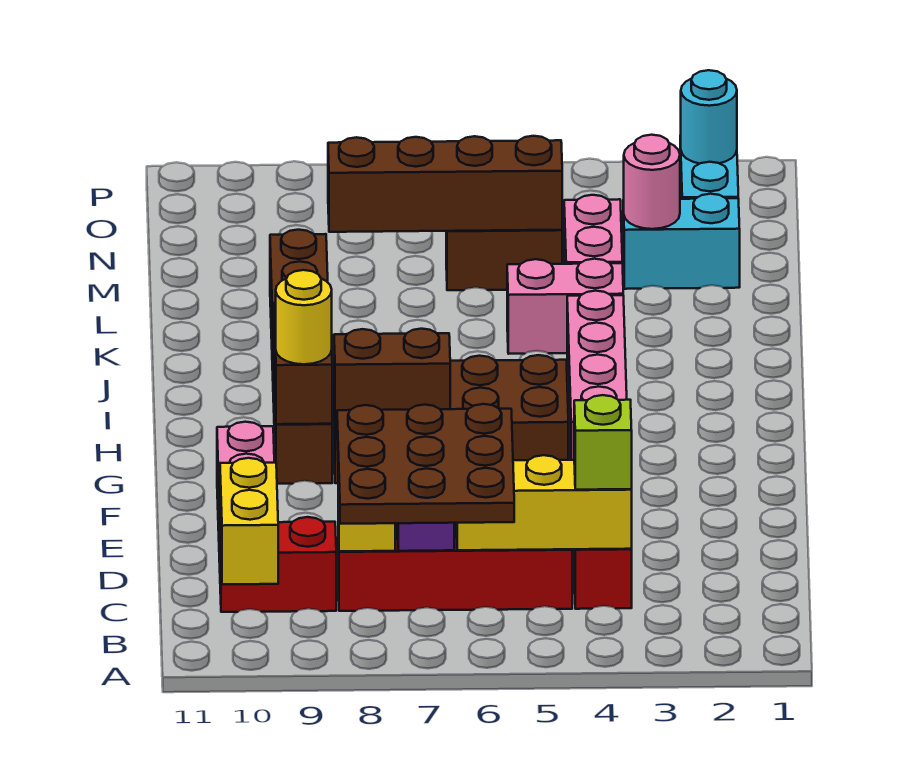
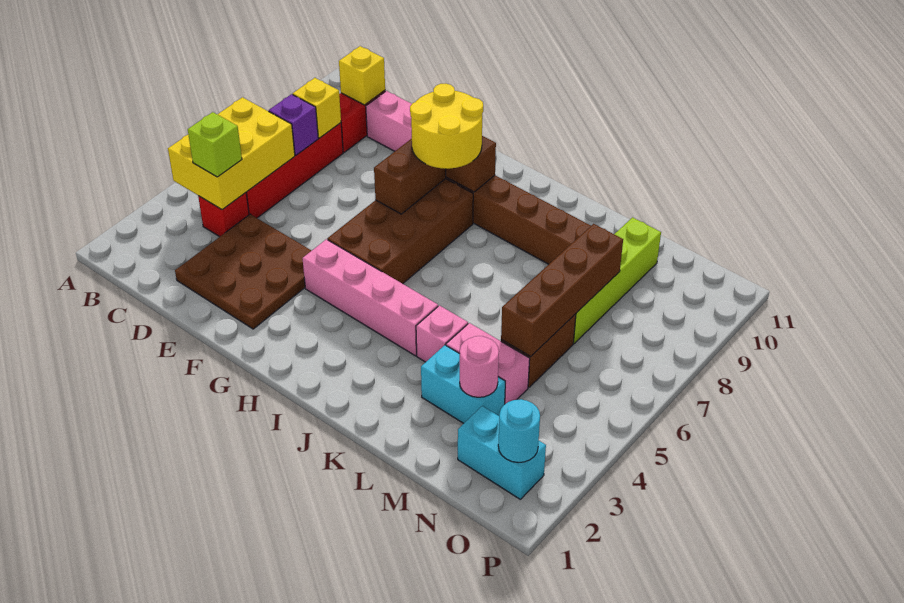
brown plate B6:D8 level 3 -> brown plate D2:F4 level 1
yellow brick B10:C10 level 2 -> yellow brick C10 level 2
yellow brick C4:C6 level 2 -> yellow brick B4:C6 level 2
yellow round brick G9 level 3 -> yellow round brick G8:H9 level 3
pink brick K4:K5 level 1 -> pink brick K4 level 1
cyan brick M2:M3 level 1 -> cyan brick L3:M3 level 1
none -> lime brick M7:M10 level 1

